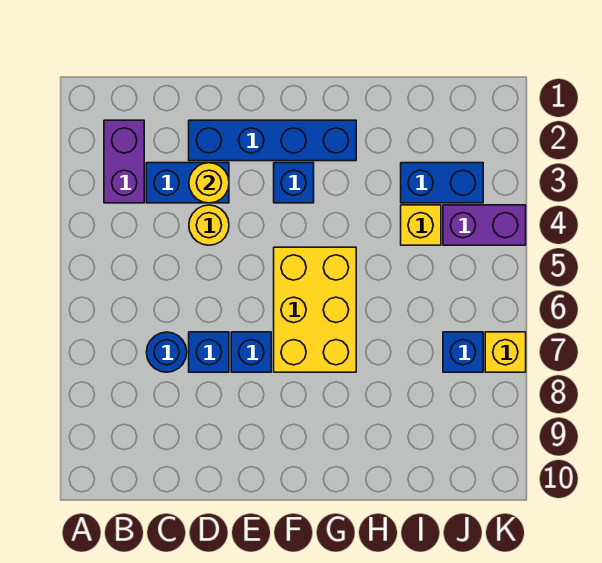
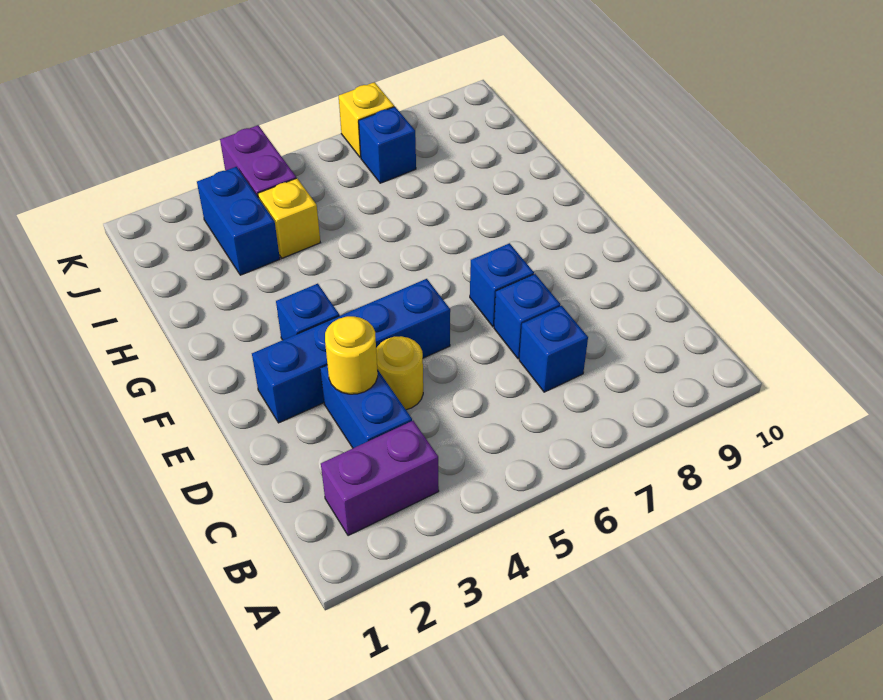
blue round brick C7 level 1 -> blue brick C7 level 1
blue brick D2:G2 level 1 -> blue brick E2:E5 level 1
yellow brick F5:G7 level 1 -> none

